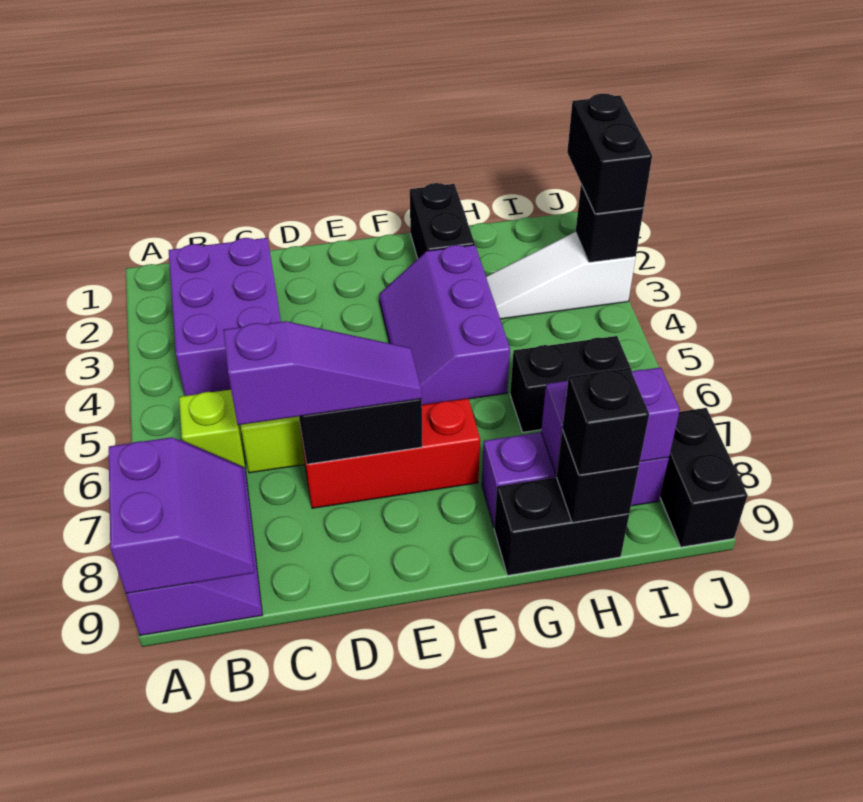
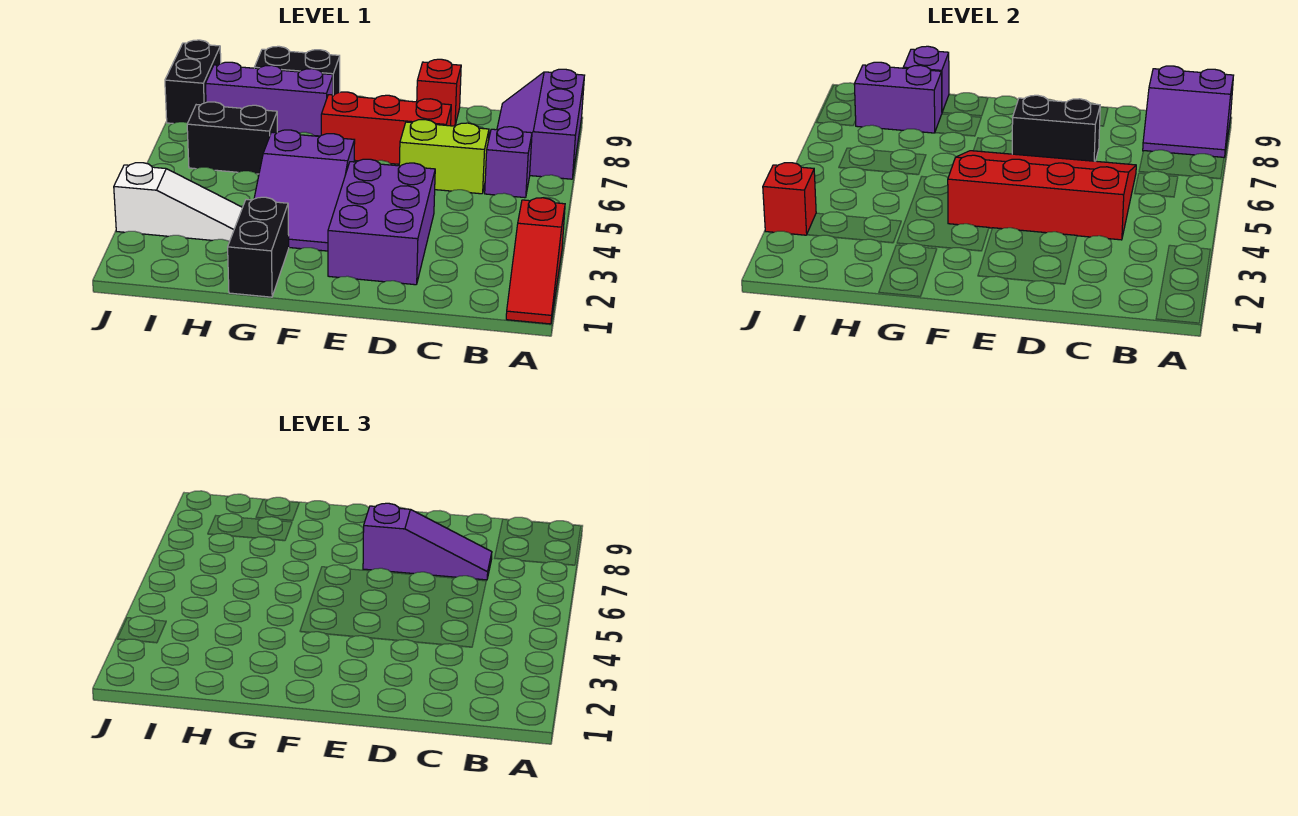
none -> red slope A1:A3 level 1 top 3
purple slope A8:B9 level 2 top A -> purple slope A8:B9 level 2 top 9
purple brick B2:C4 level 1 -> purple brick D2:E4 level 1
lime brick B6 level 1 -> purple brick B6 level 1
none -> red slope C4:F6 level 2 top 4
purple slope C7:E7 level 3 top C -> purple slope C7:E7 level 3 top E
none -> red brick D9 level 1
purple slope F3:G5 level 1 top G -> purple slope F3:G5 level 1 top 5
black brick H9 level 2 -> purple brick H9 level 2
black brick H9 level 3 -> none
black brick J2:J3 level 3 -> none
black brick J3 level 2 -> red brick J3 level 2

